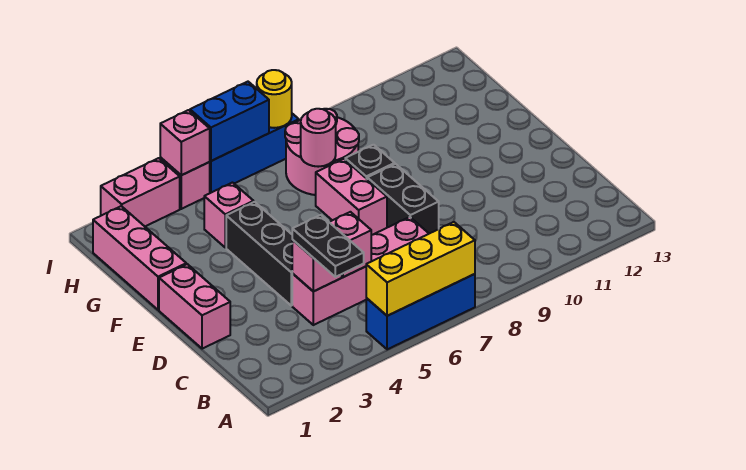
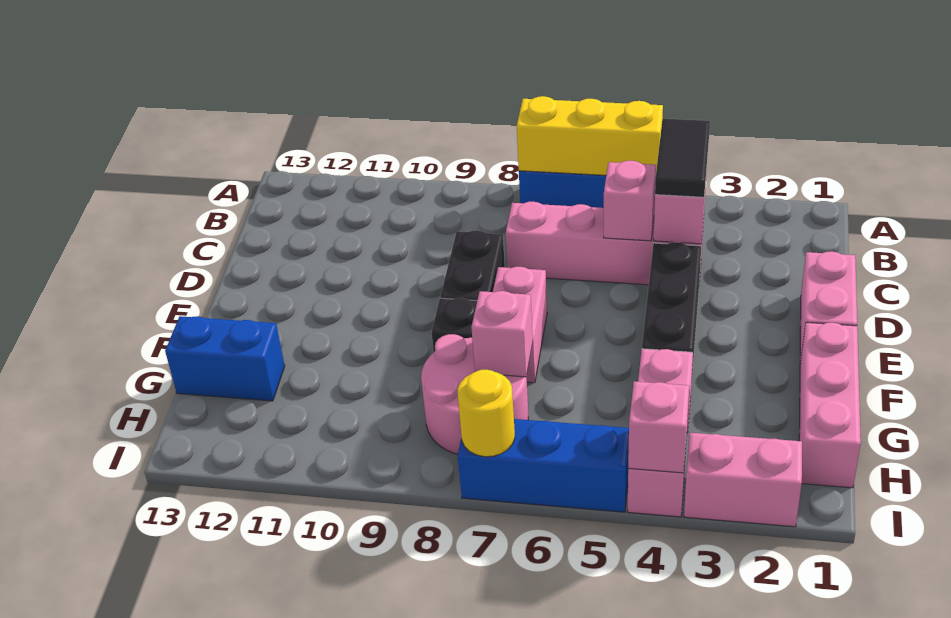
black plate B4:C4 level 3 -> black tile B4:C4 level 3
pink round brick G7 level 2 -> pink brick G7 level 2
blue brick I5:I6 level 2 -> blue brick G12:G13 level 1

